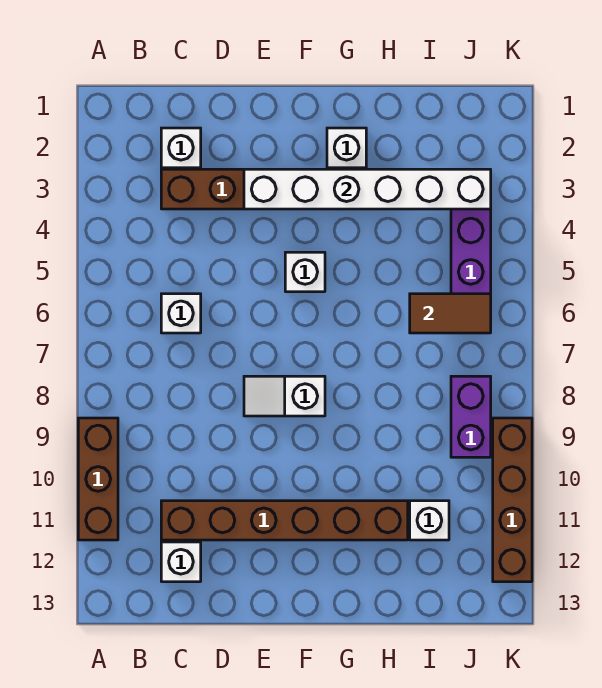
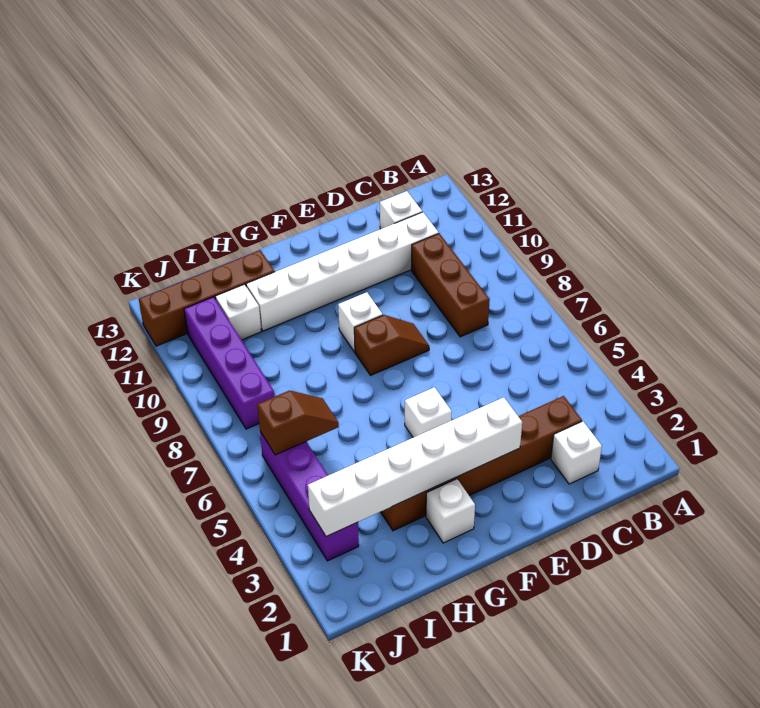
brown brick A9:A11 level 1 -> brown brick C8:C10 level 1
white brick C6 level 1 -> white brick F9 level 1
brown brick C11:H11 level 1 -> white brick C11:H11 level 1
white slope E8:F8 level 1 top F -> brown slope E8:F8 level 1 top F
brown tile I6:J6 level 2 -> brown slope I6:J6 level 2 top J
purple brick J8:J9 level 1 -> purple brick J8:J11 level 1
brown brick K9:K12 level 1 -> brown brick H12:K12 level 1

